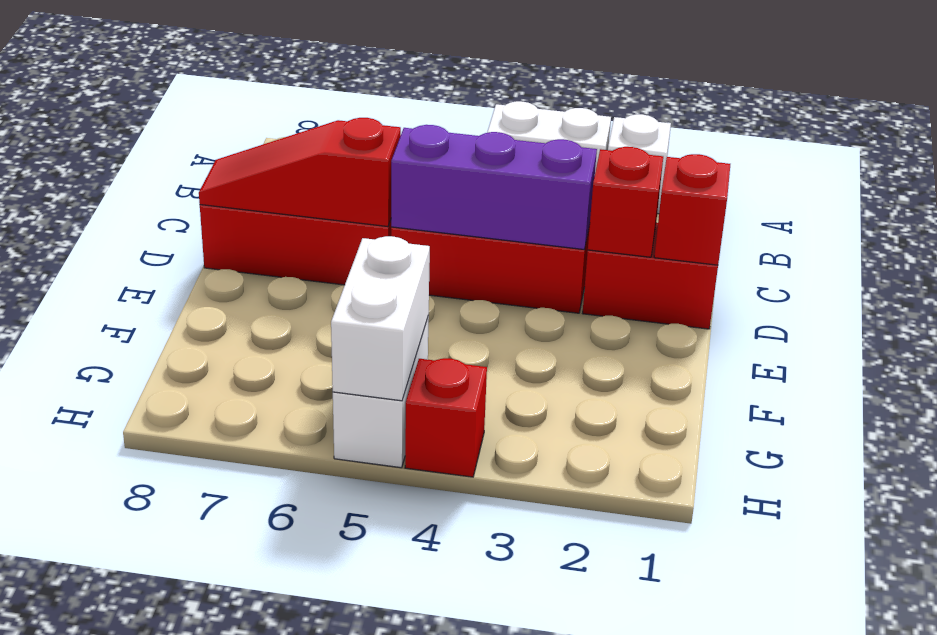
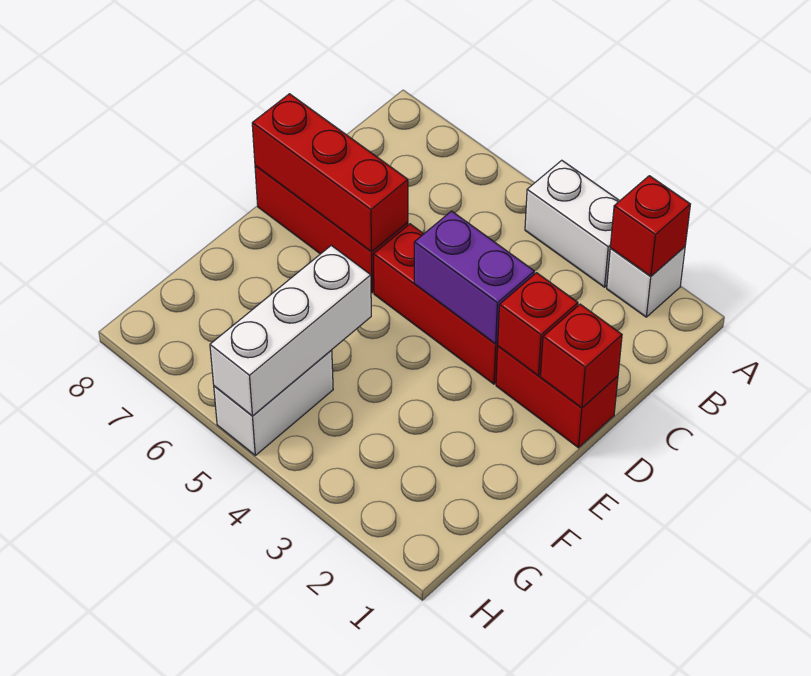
purple brick D3:D5 level 2 -> purple brick D3:D4 level 2
red slope D6:D8 level 2 top 6 -> red brick D6:D8 level 2
white brick G5:H5 level 2 -> white brick F5:H5 level 2
red brick H4 level 1 -> red brick A2 level 2

